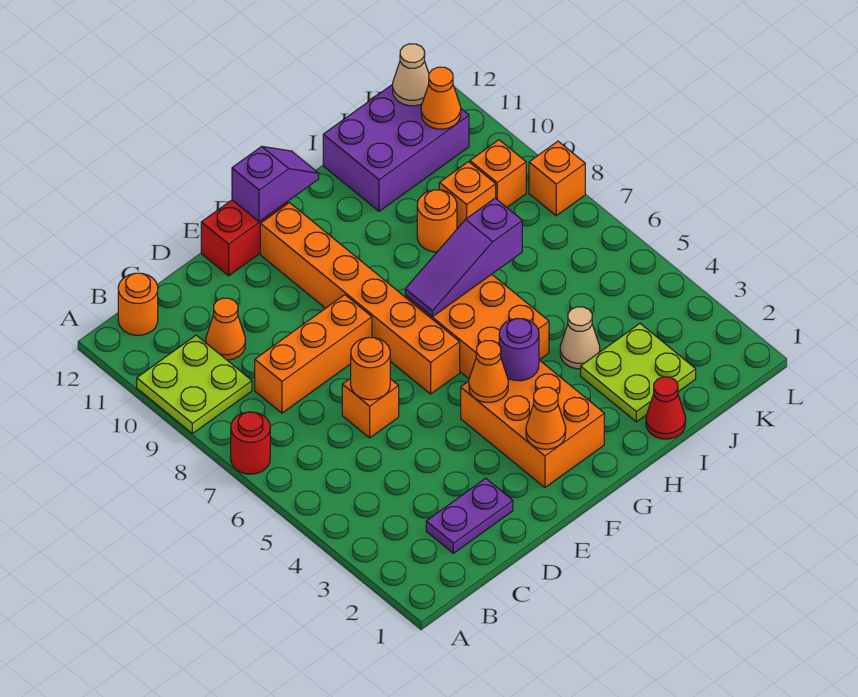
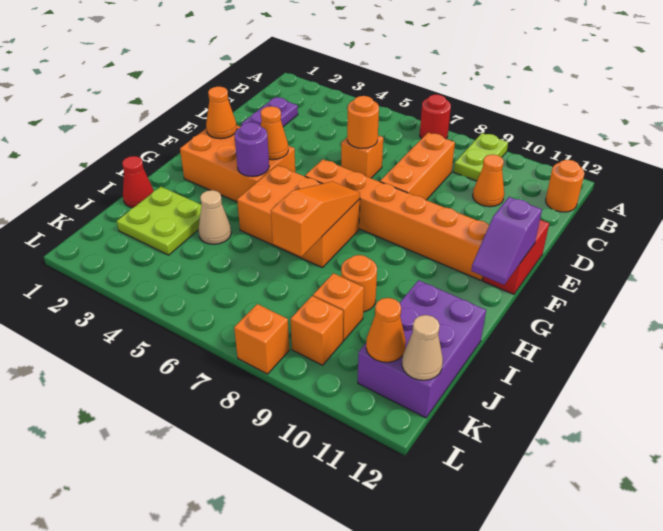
lime plate A9:B10 level 1 -> lime plate A9:B9 level 1
purple slope G7:I7 level 2 top I -> orange slope G7:I7 level 2 top I

